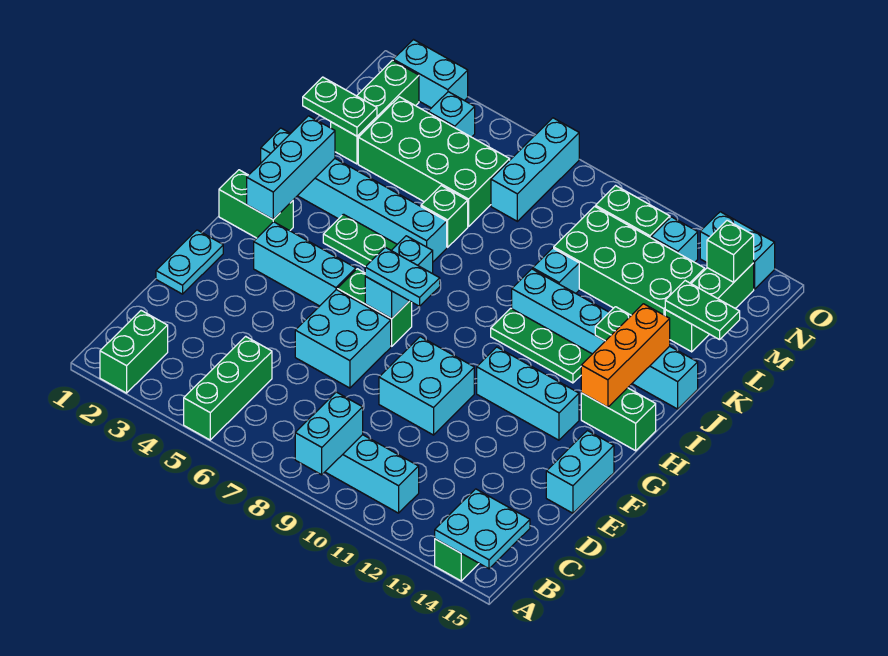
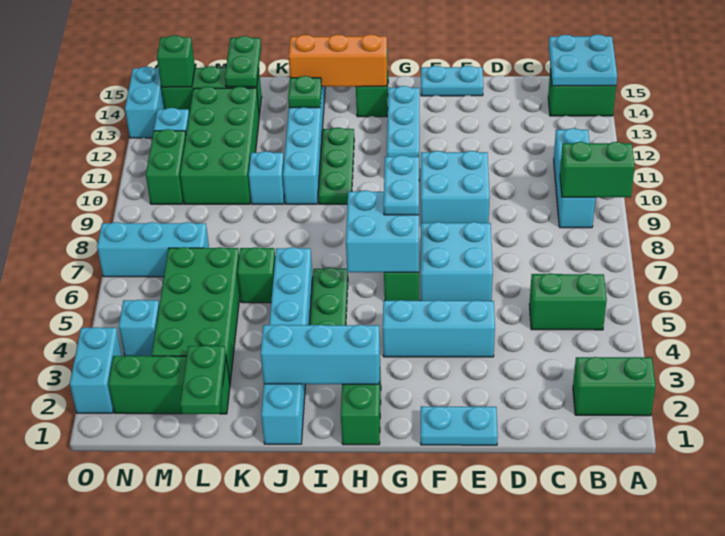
green brick A5:C5 level 1 -> green brick B5:C5 level 1
cyan brick A9:B9 level 2 -> green brick A9:B9 level 2
cyan brick E15:F15 level 1 -> cyan plate E15:F15 level 1
cyan brick G3:G5 level 1 -> cyan brick E4:G4 level 1
cyan brick G7:H7 level 2 -> cyan brick G6:H7 level 2

